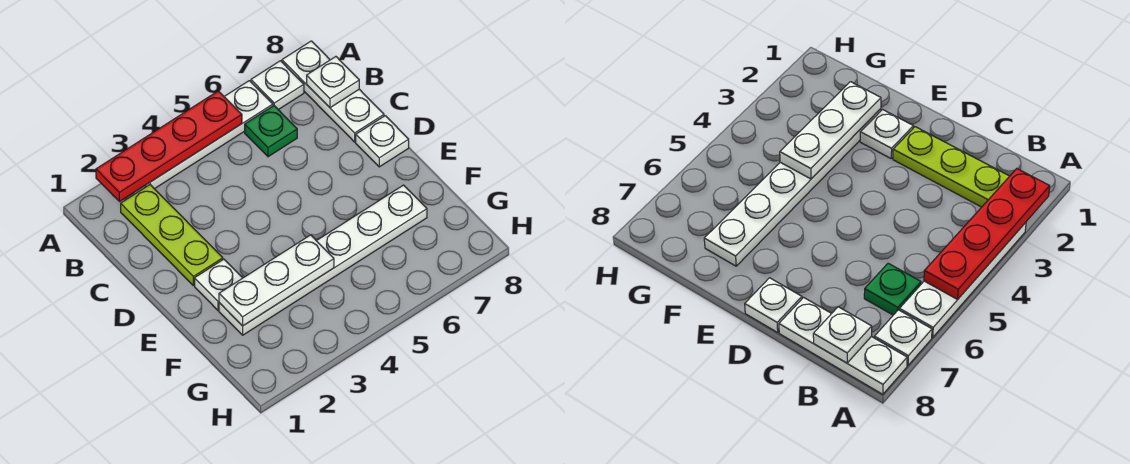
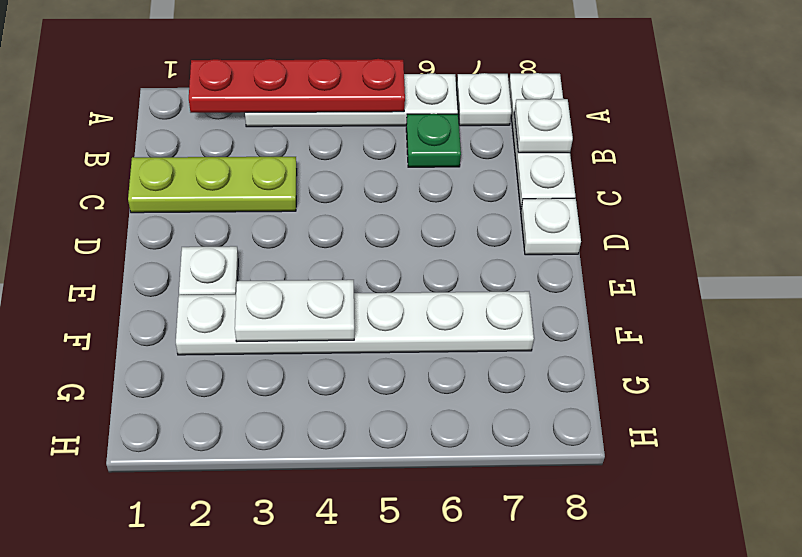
lime plate B2:D2 level 1 -> lime plate C1:C3 level 1
white plate F2:F4 level 2 -> white plate F3:F4 level 2

